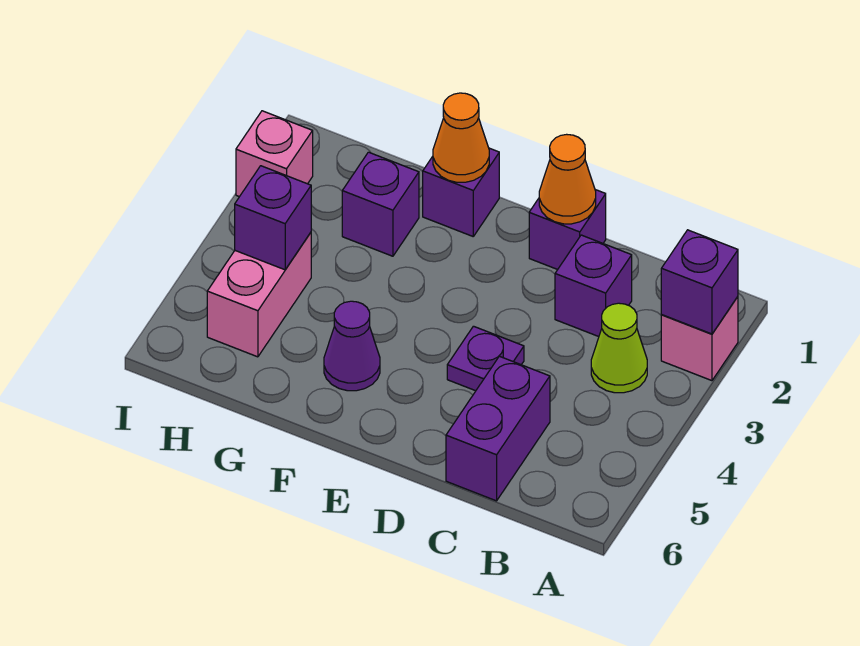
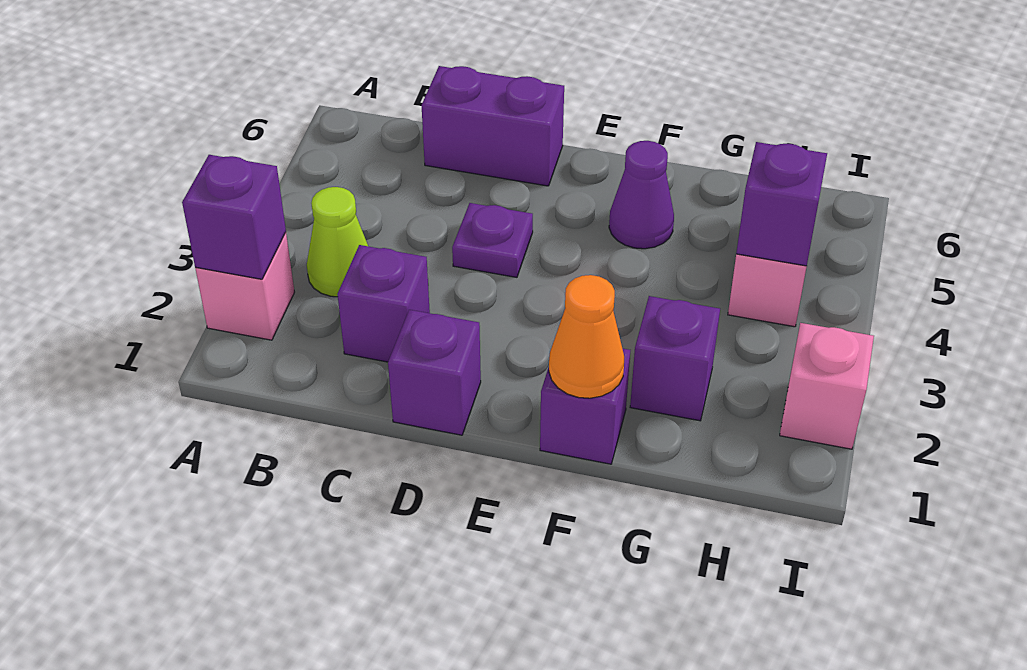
purple brick C5:C6 level 1 -> purple brick C6:D6 level 1
orange cone D1 level 2 -> none

